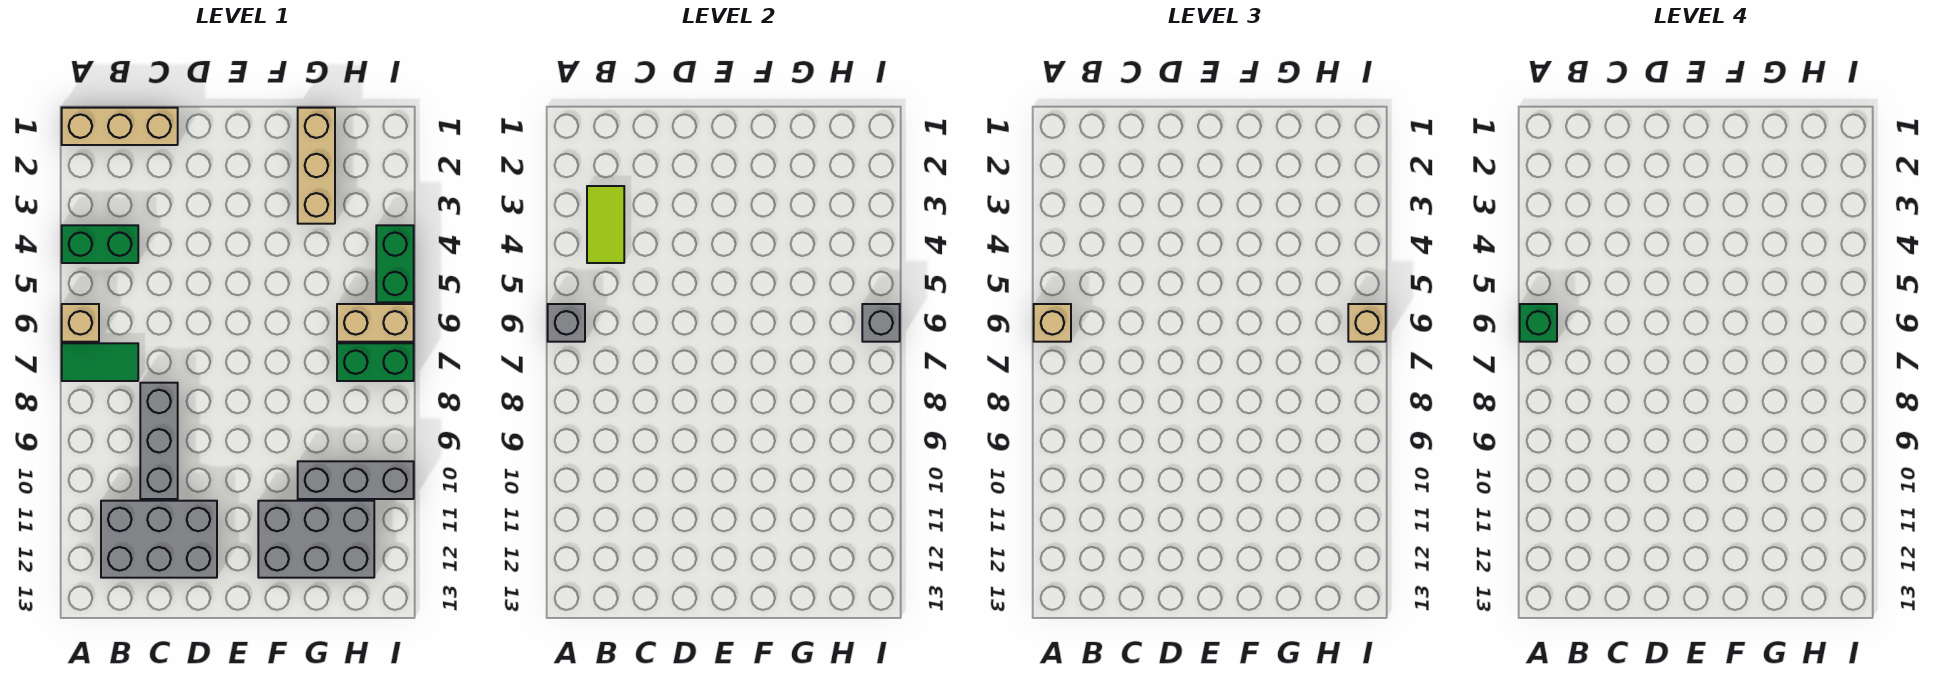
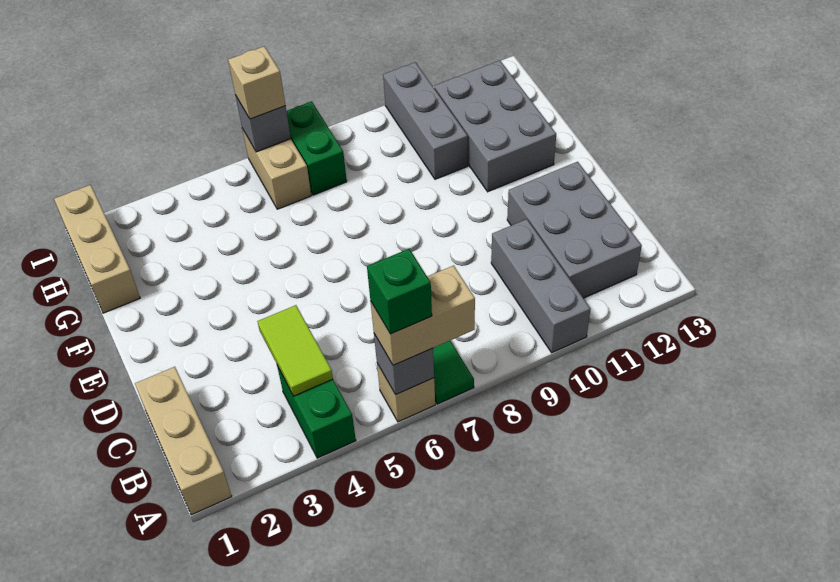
tan brick A6 level 3 -> tan brick A6:A7 level 3
lime tile B3:B4 level 2 -> lime tile B4:C4 level 2
grey brick C8:C10 level 1 -> grey brick A10:C10 level 1
tan brick G1:G3 level 1 -> tan brick G1:I1 level 1
green brick I4:I5 level 1 -> none

